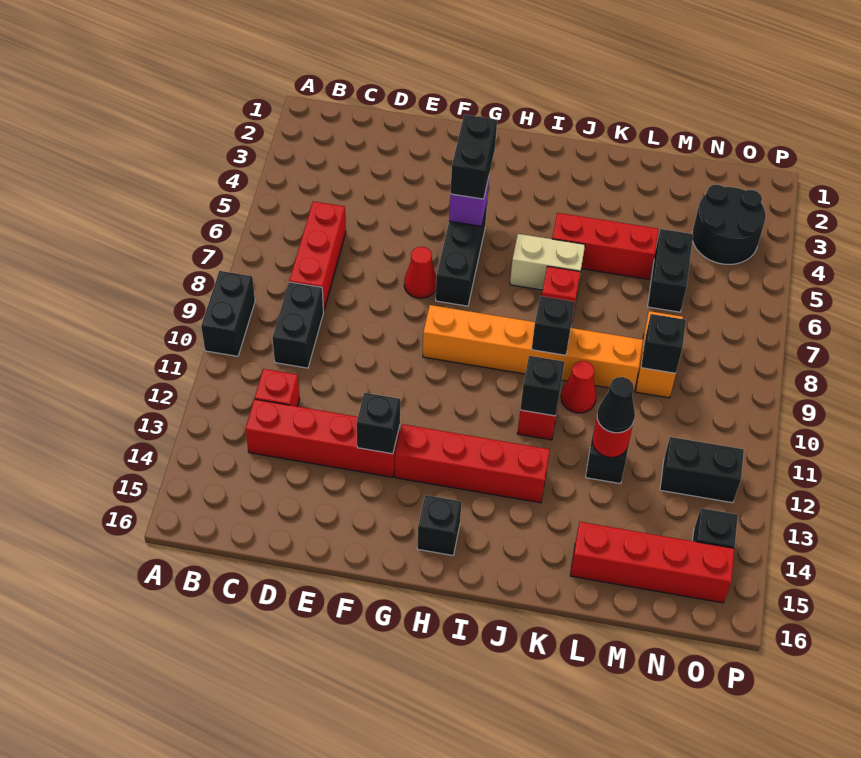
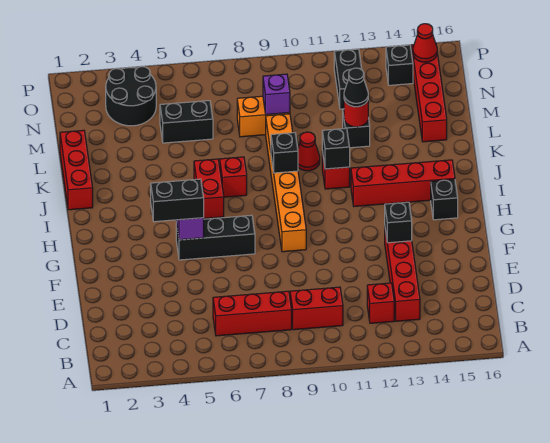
black brick A9:A10 level 1 -> none
black brick C9:C10 level 1 -> red brick C9:C10 level 1
red cone F7 level 1 -> red cone O15 level 2
red brick G13:J13 level 1 -> red brick I12:I15 level 1
tan brick I6:J6 level 1 -> red brick I6:J6 level 1
red brick J5:L5 level 1 -> red brick J1:L1 level 1
black brick M9 level 2 -> purple brick M9 level 2

